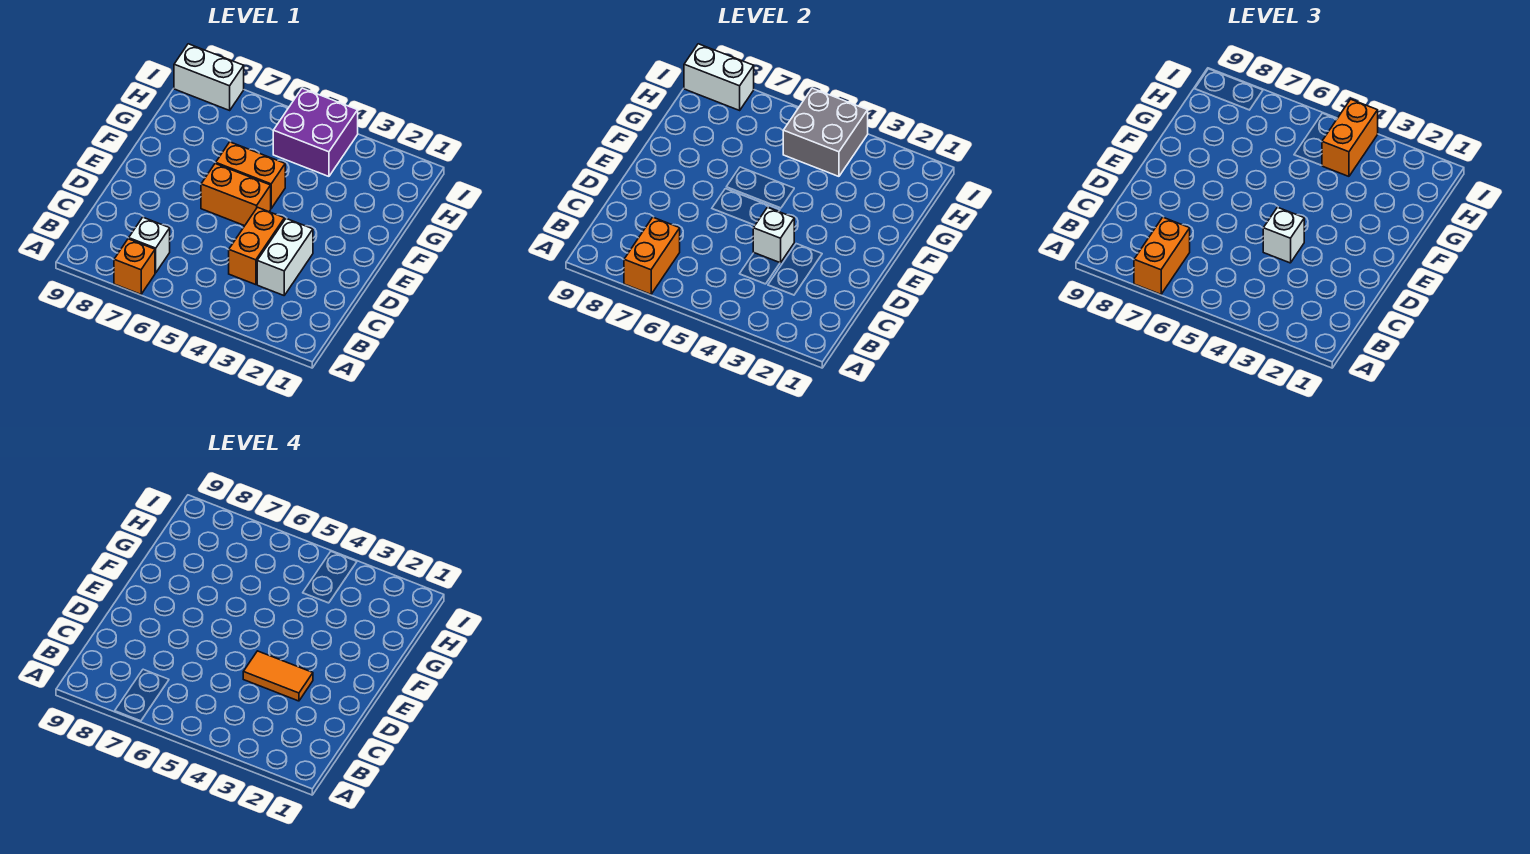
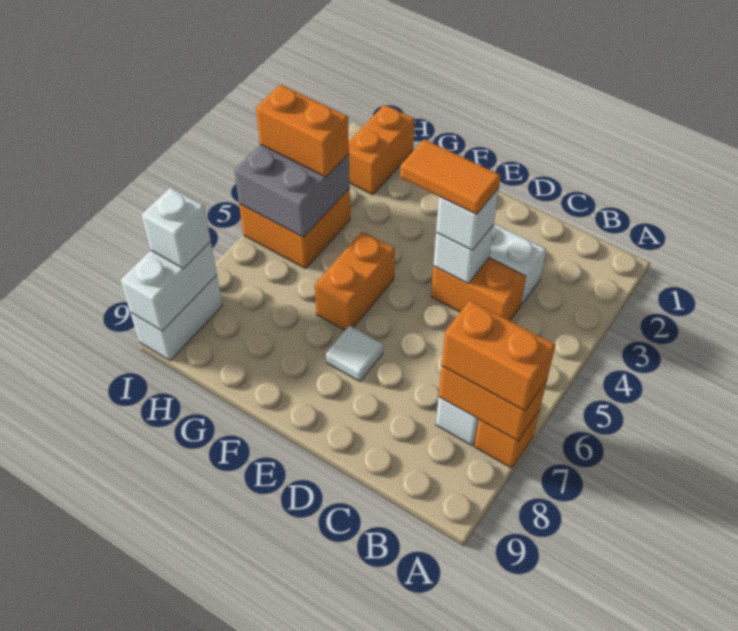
orange tile D3:D4 level 4 -> orange tile D4:E4 level 4
orange brick E5:E6 level 1 -> orange brick H1:H2 level 1
none -> white tile E7 level 1
purple brick H4:I5 level 1 -> orange brick H4:I5 level 1
none -> white brick I8 level 3

